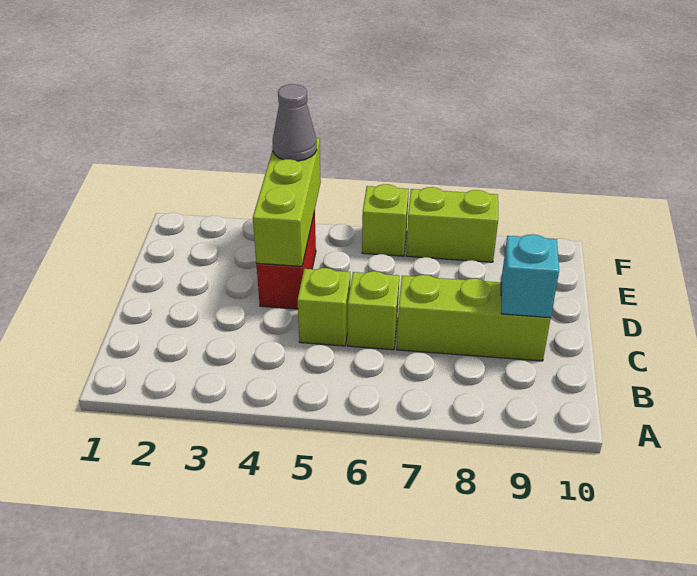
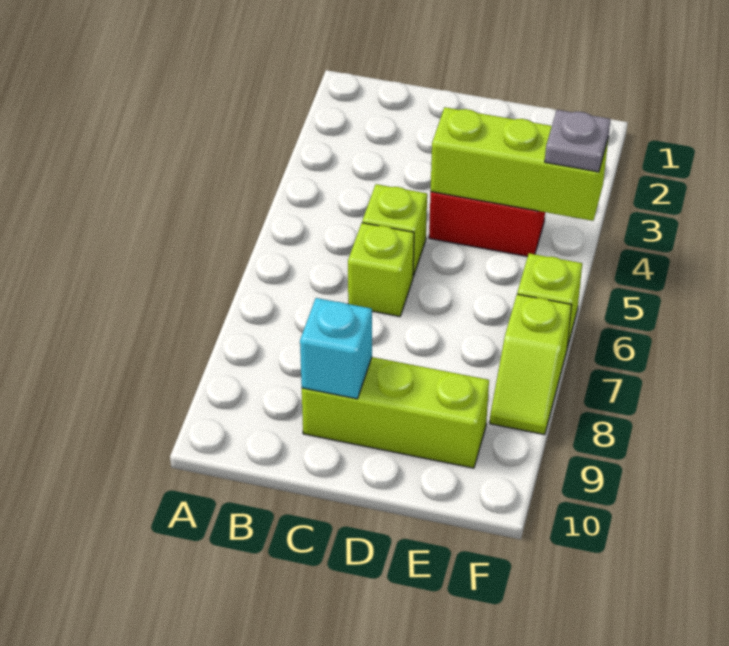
lime brick C7:C9 level 1 -> lime brick C9:E9 level 1
grey cone F4 level 3 -> grey plate F4 level 3
lime brick F7:F8 level 1 -> lime slope F7:F8 level 1 top 7

